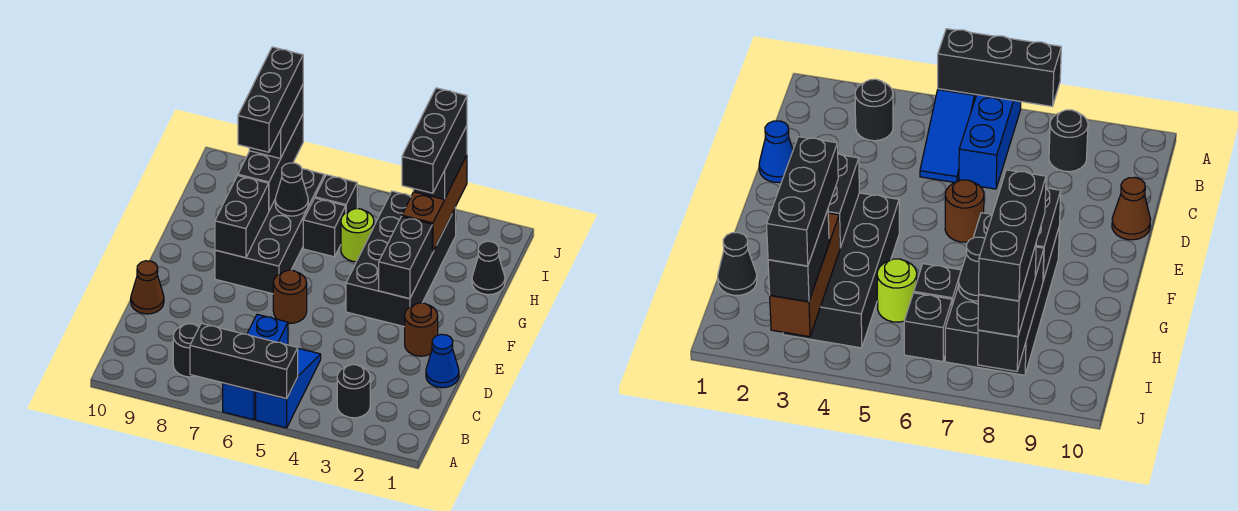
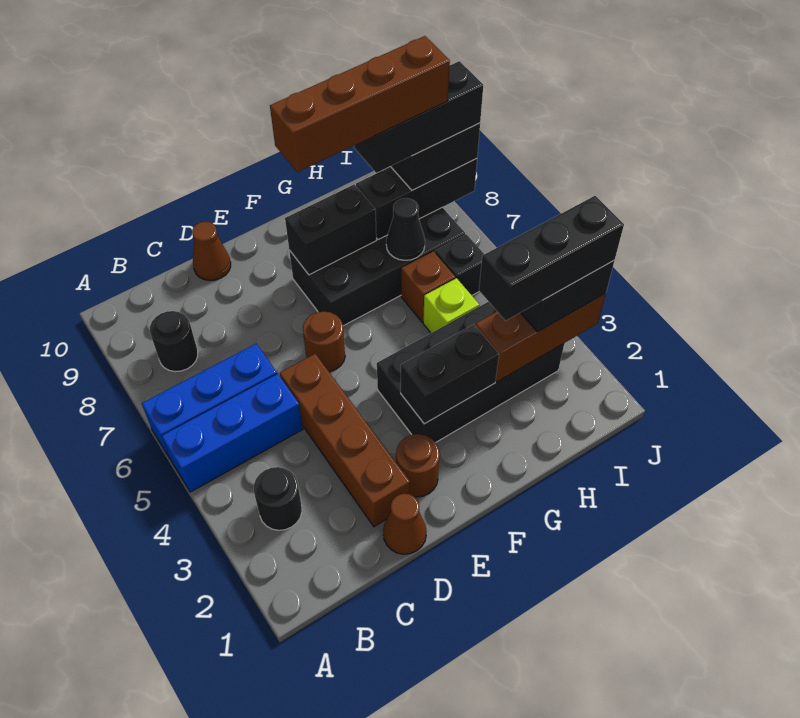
blue slope A5:C5 level 1 top A -> blue brick A5:C5 level 1
black brick A5:A7 level 2 -> none
blue cone D1 level 1 -> brown cone D1 level 1
none -> brown brick D2:D5 level 1
none -> brown brick F8:I8 level 5
black cone H1 level 1 -> none
lime round brick H5 level 1 -> lime brick H5 level 1
black brick H6 level 1 -> brown brick H6 level 1

